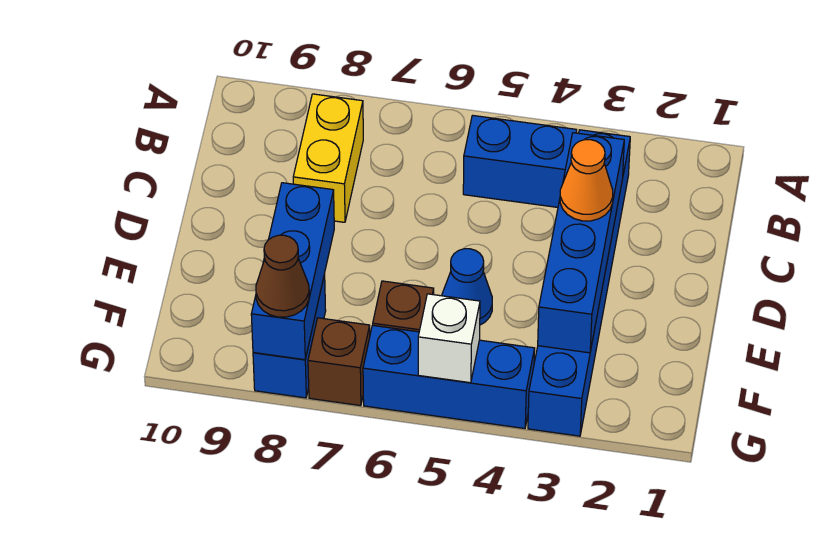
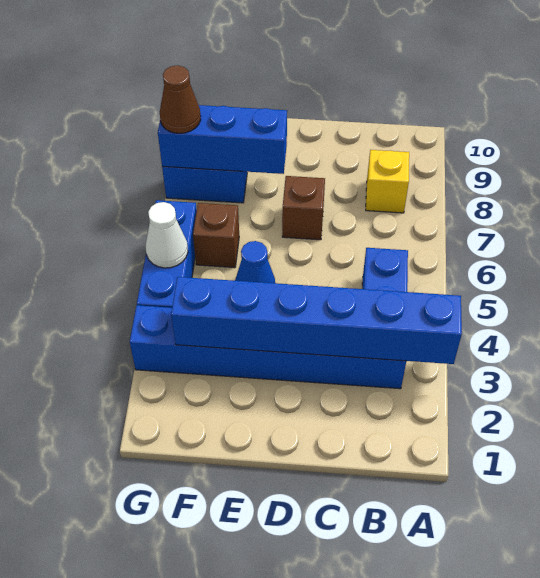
yellow brick B8:C8 level 1 -> yellow brick B8 level 1
blue brick C3:F3 level 2 -> blue brick A3:F3 level 2
orange cone D3 level 3 -> none
white brick G5 level 2 -> white cone G5 level 2
brown brick G7 level 1 -> brown brick D7 level 1

